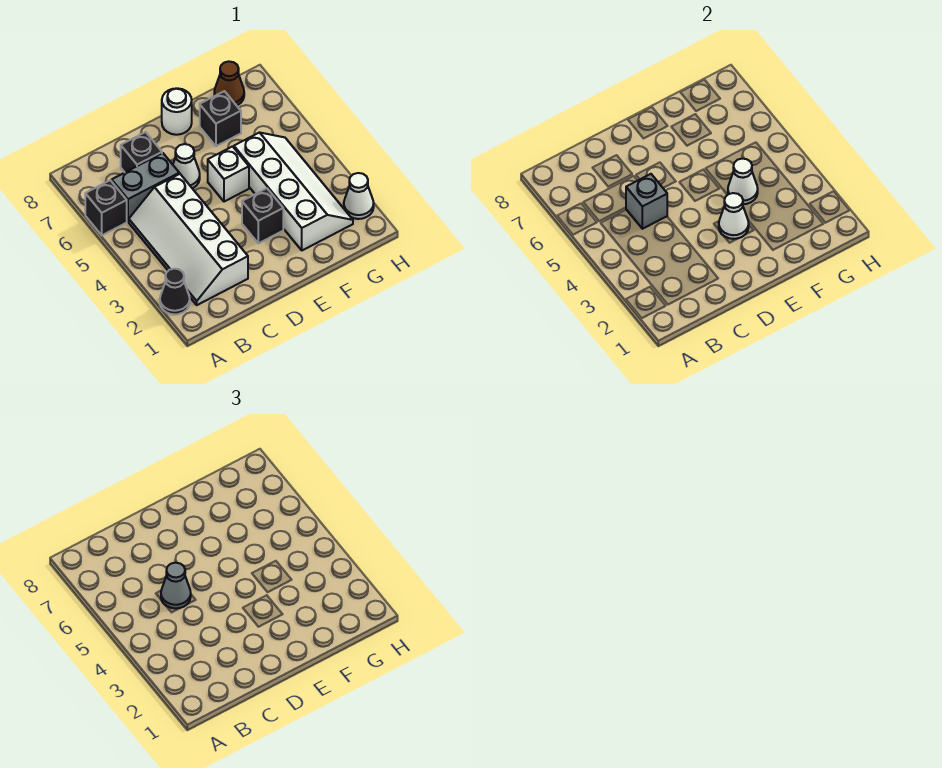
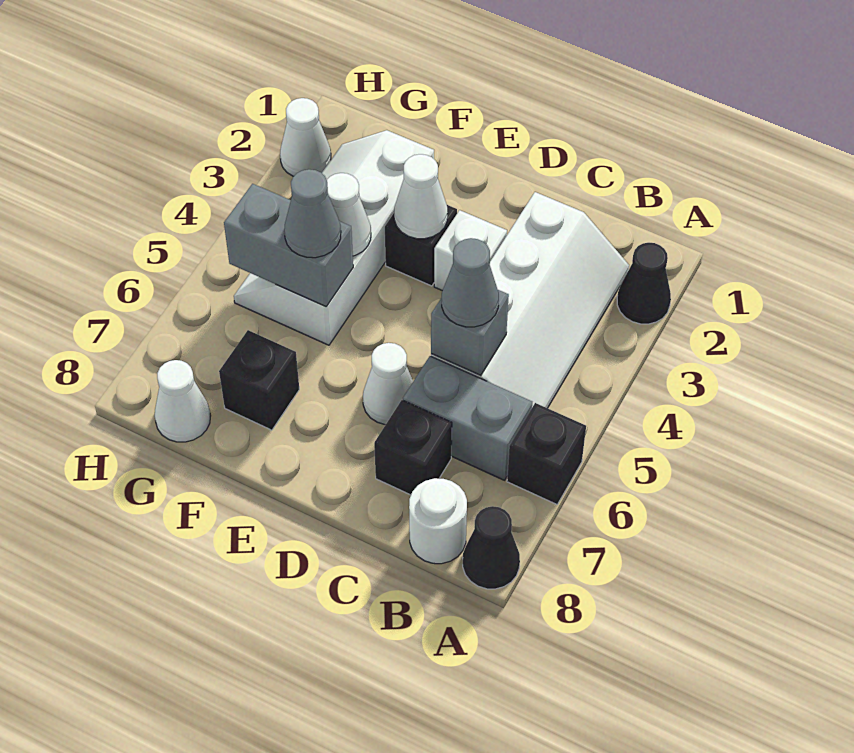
none -> black cone A8 level 1
white brick E5 level 1 -> white brick D3 level 1
white round brick E8 level 1 -> white round brick B8 level 1
none -> grey brick F5:G5 level 2
none -> grey cone F5 level 3
brown cone G8 level 1 -> white cone G8 level 1

